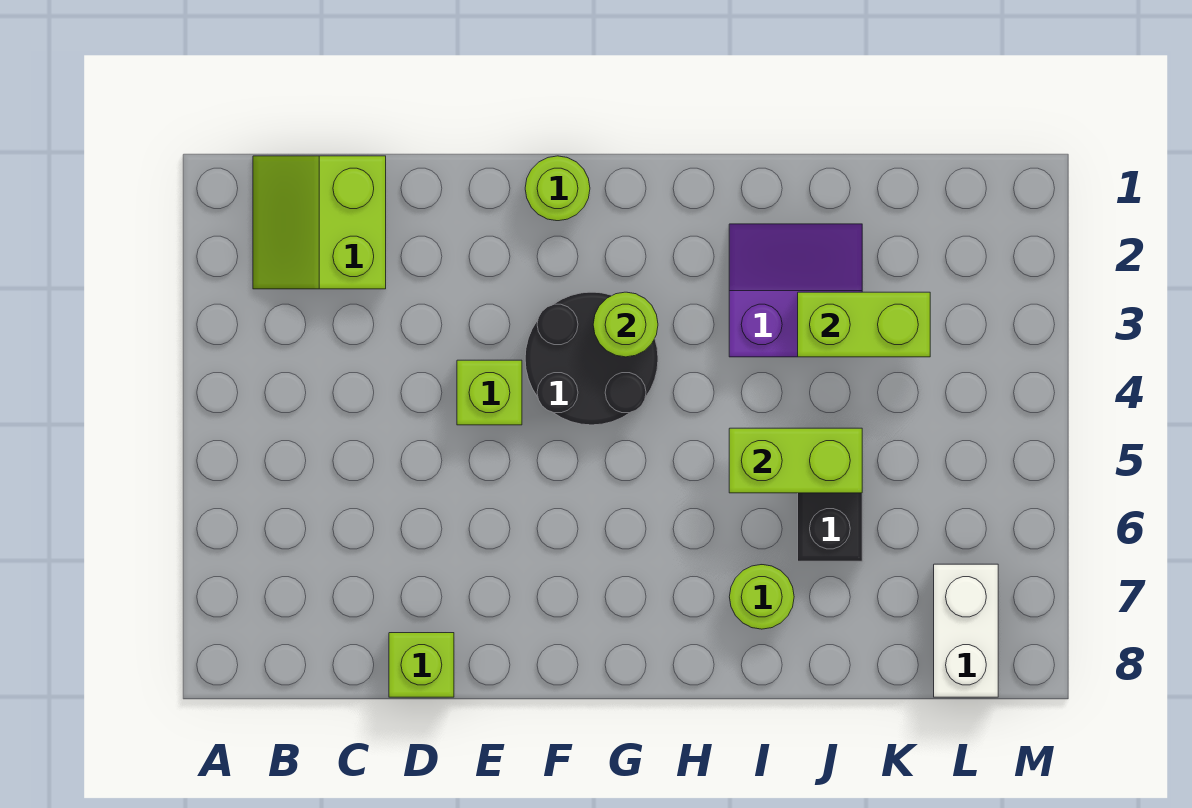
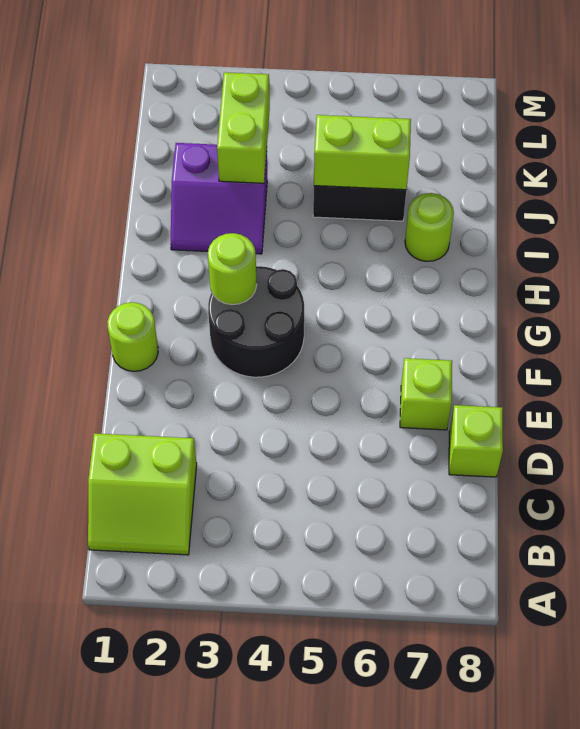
lime brick E4 level 1 -> lime brick E7 level 1
purple slope I2:J3 level 1 top 3 -> purple slope I2:J3 level 1 top J
lime brick I5:J5 level 2 -> lime brick J5:J6 level 2
white brick L7:L8 level 1 -> none

